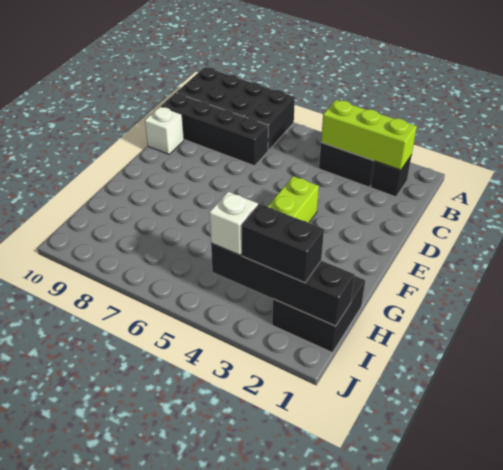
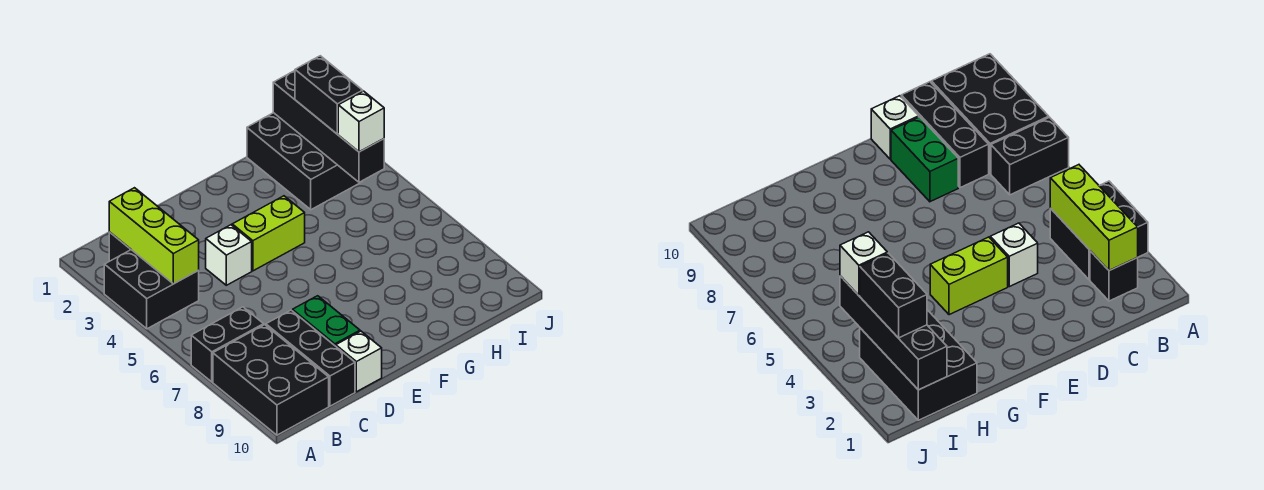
black brick C7:C10 level 1 -> black brick C8:C10 level 1
none -> white brick D4 level 1
none -> green brick D8:D9 level 1
black brick H1:I2 level 1 -> black brick H1:I3 level 1

